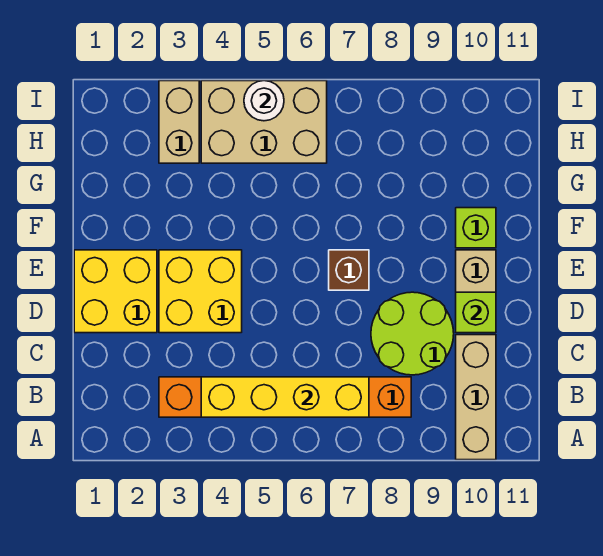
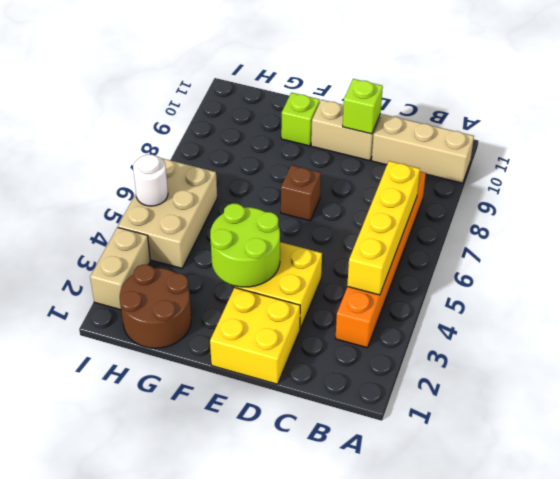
lime round brick C8:D9 level 1 -> lime round brick E3:F4 level 2
none -> brown round brick G1:H2 level 1
tan brick H3:I3 level 1 -> tan brick I2:I3 level 1

